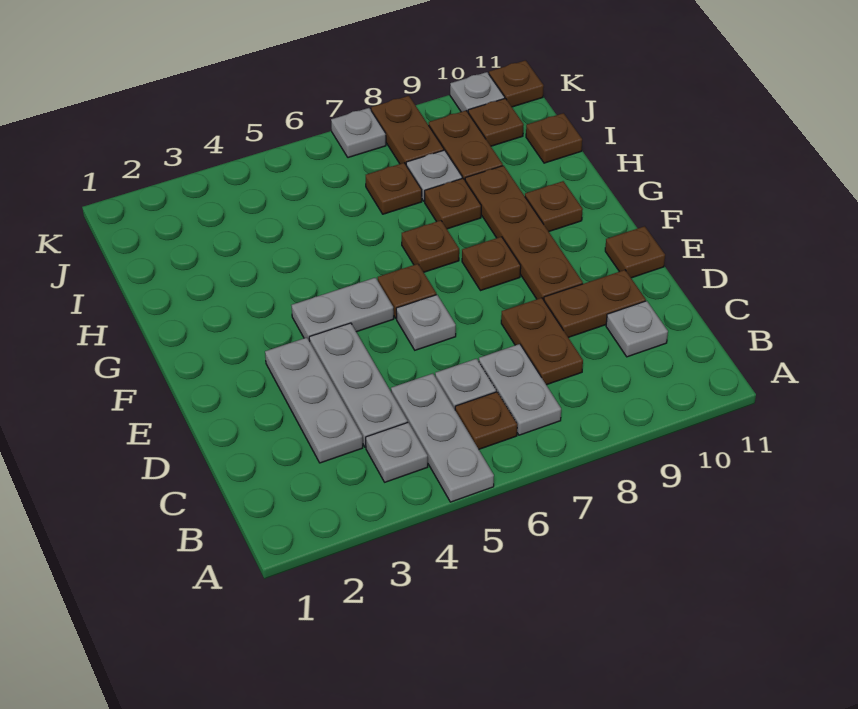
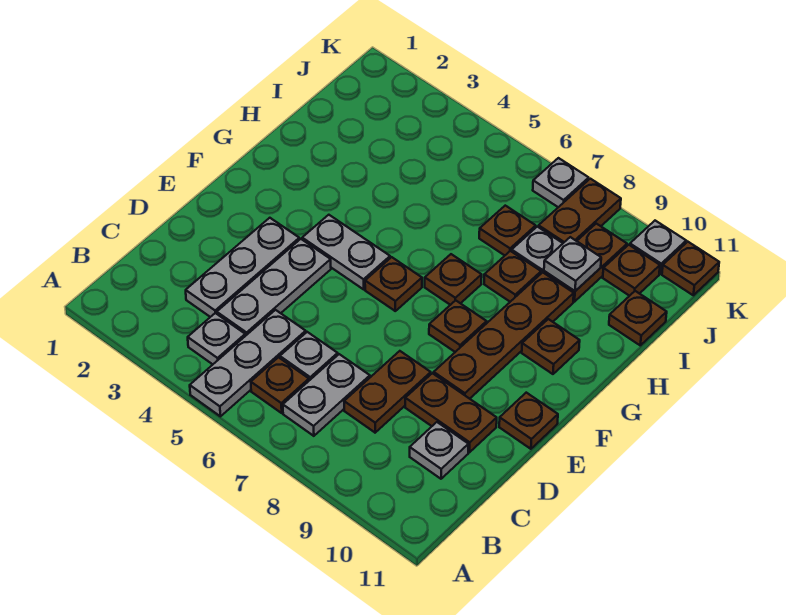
grey plate E6 level 1 -> grey plate I9 level 2

